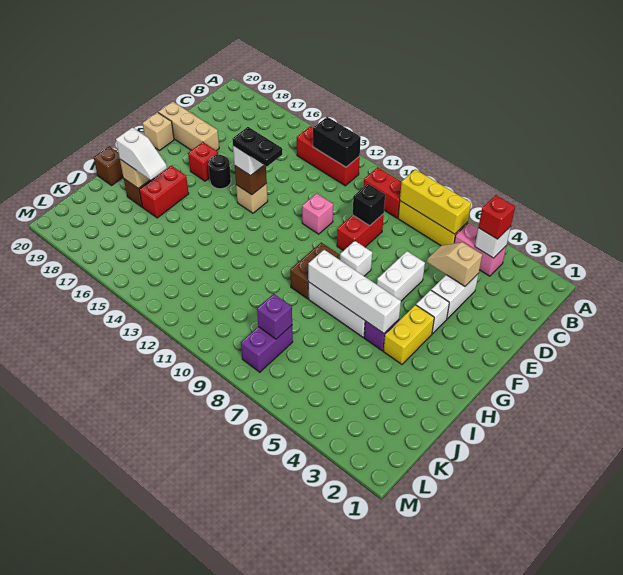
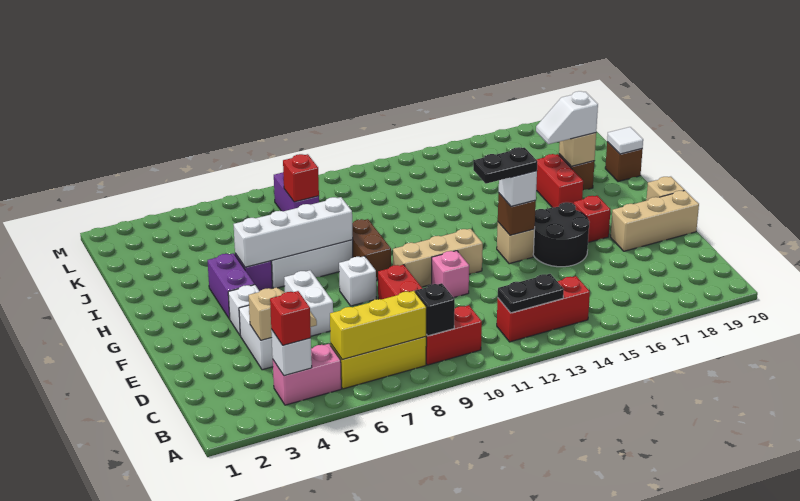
black brick B12:B13 level 2 -> black plate B12:B13 level 2
black brick D9 level 2 -> black brick B9 level 2
none -> tan brick F10:F12 level 1
black round brick F16 level 1 -> black round brick E15:F16 level 1
yellow brick G4:H4 level 1 -> purple brick G4:H4 level 1
none -> white tile I20 level 2
purple brick K8 level 2 -> red brick K8 level 2

